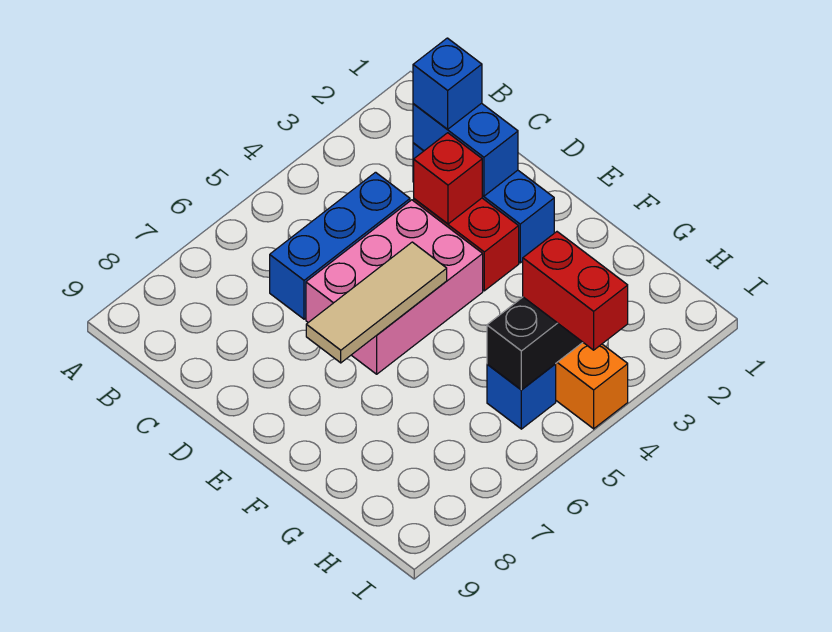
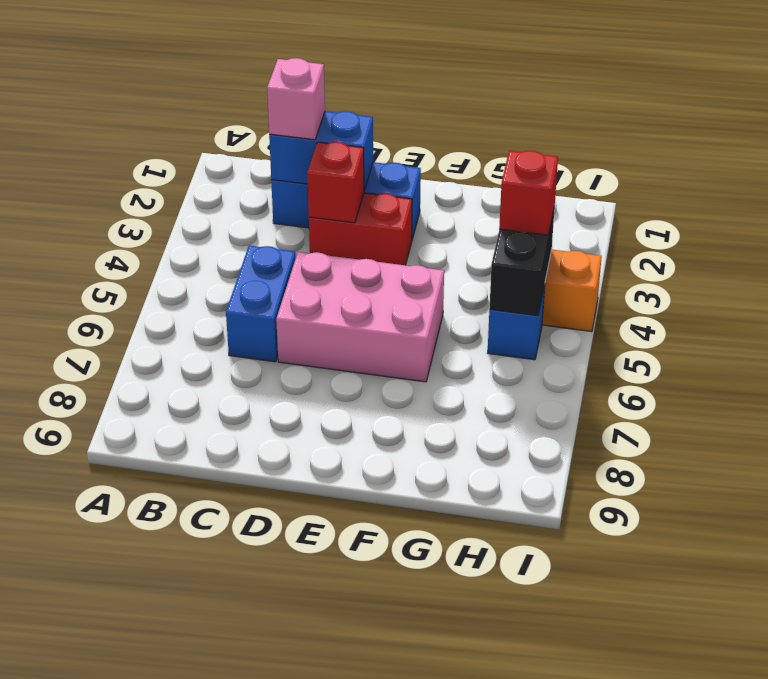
blue brick C2 level 3 -> pink brick C2 level 3
blue brick C4:C6 level 1 -> blue brick C5:C6 level 1
pink brick D4:E6 level 1 -> pink brick D5:F6 level 1
tan tile E5:E7 level 2 -> none
red brick H4:I4 level 3 -> red brick H4 level 3

